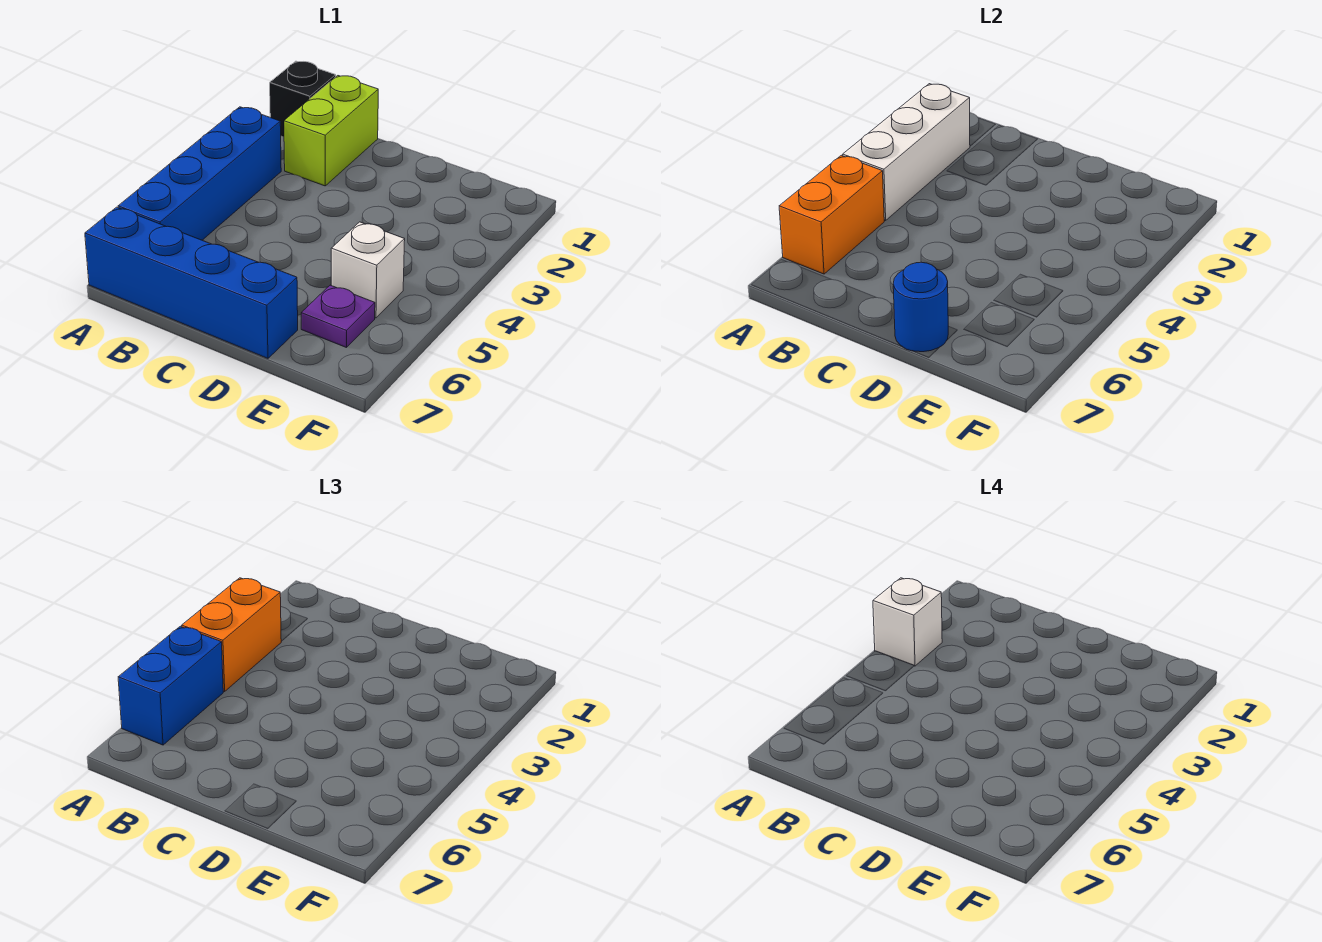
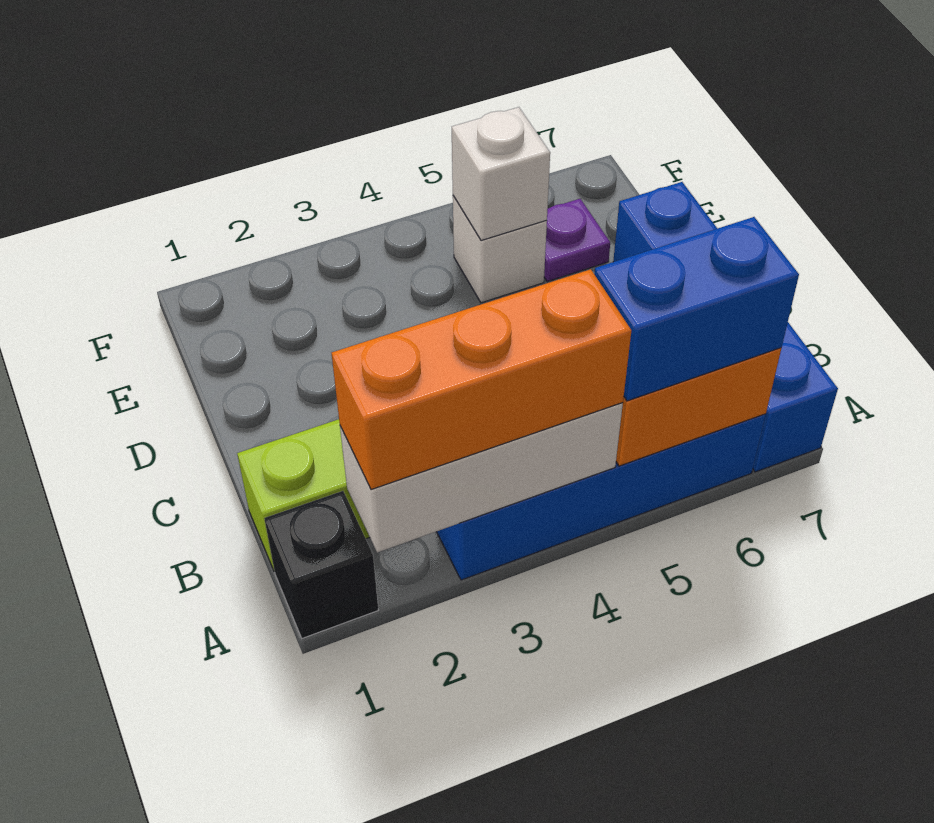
orange brick A3:A4 level 3 -> orange brick A2:A4 level 3
white brick A3 level 4 -> white brick E5 level 2
blue round brick D7 level 2 -> none

